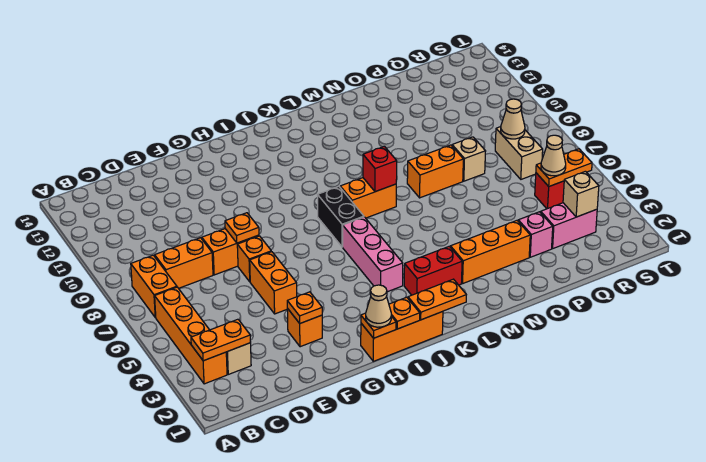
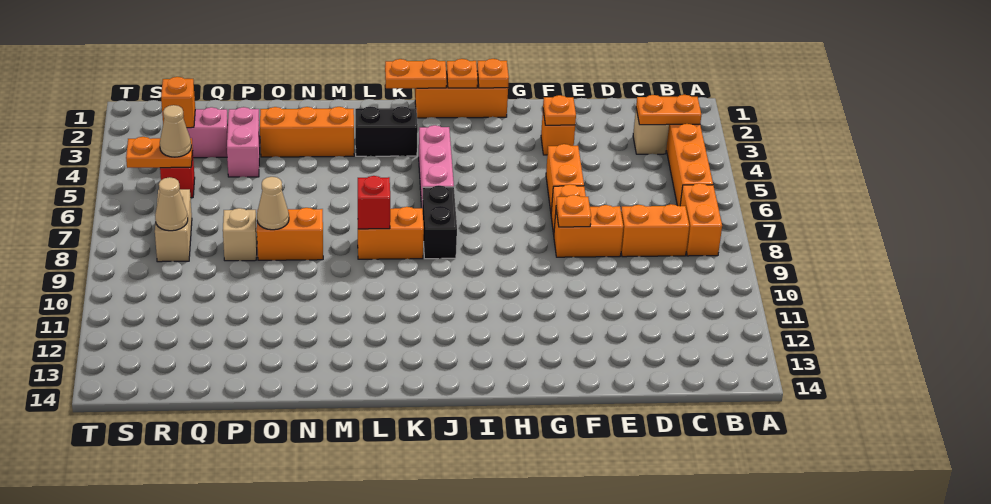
tan cone H1 level 3 -> tan cone O8 level 2
red brick K3:L3 level 1 -> black brick K3:L3 level 1
pink brick P3 level 1 -> pink brick P3:P4 level 1
tan brick R3 level 2 -> orange brick R3 level 2

